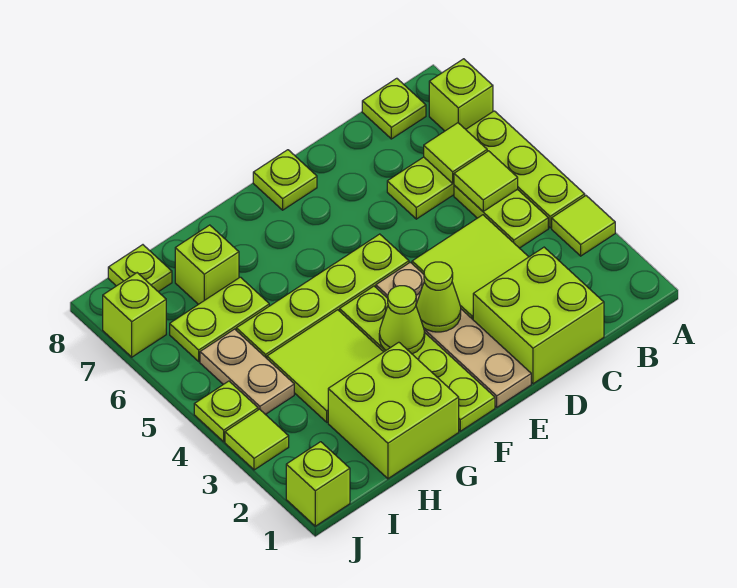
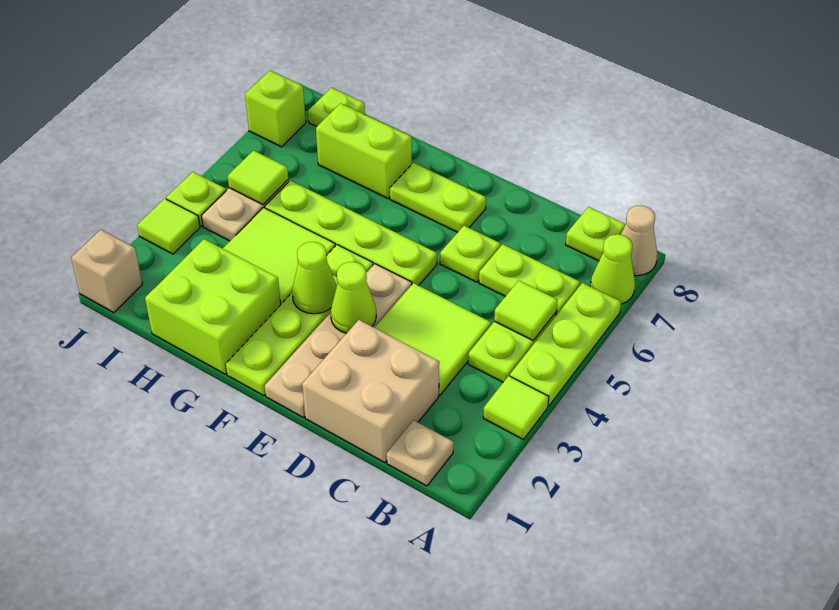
lime brick A7 level 1 -> lime cone A7 level 1
none -> tan cone A8 level 1
none -> tan plate B1 level 1
lime tile B6 level 2 -> lime tile I5 level 2
lime brick C1:D2 level 1 -> tan brick C1:D2 level 1
lime plate E8 level 1 -> lime plate D6 level 1
lime plate H6:I6 level 1 -> lime plate E7:F7 level 1
lime brick H7 level 1 -> lime brick G7:H7 level 1
lime brick J1 level 1 -> tan brick J1 level 1

